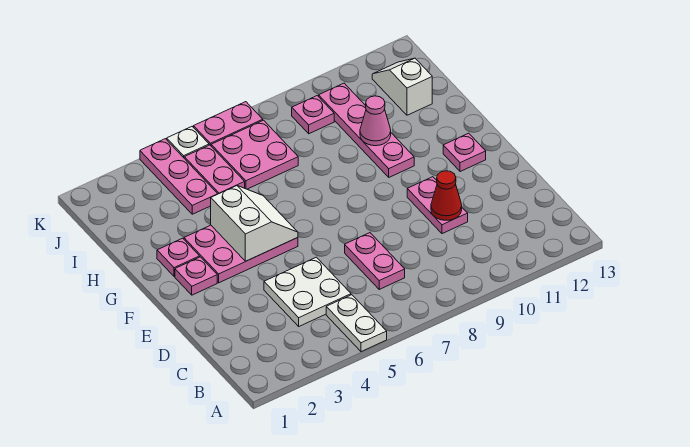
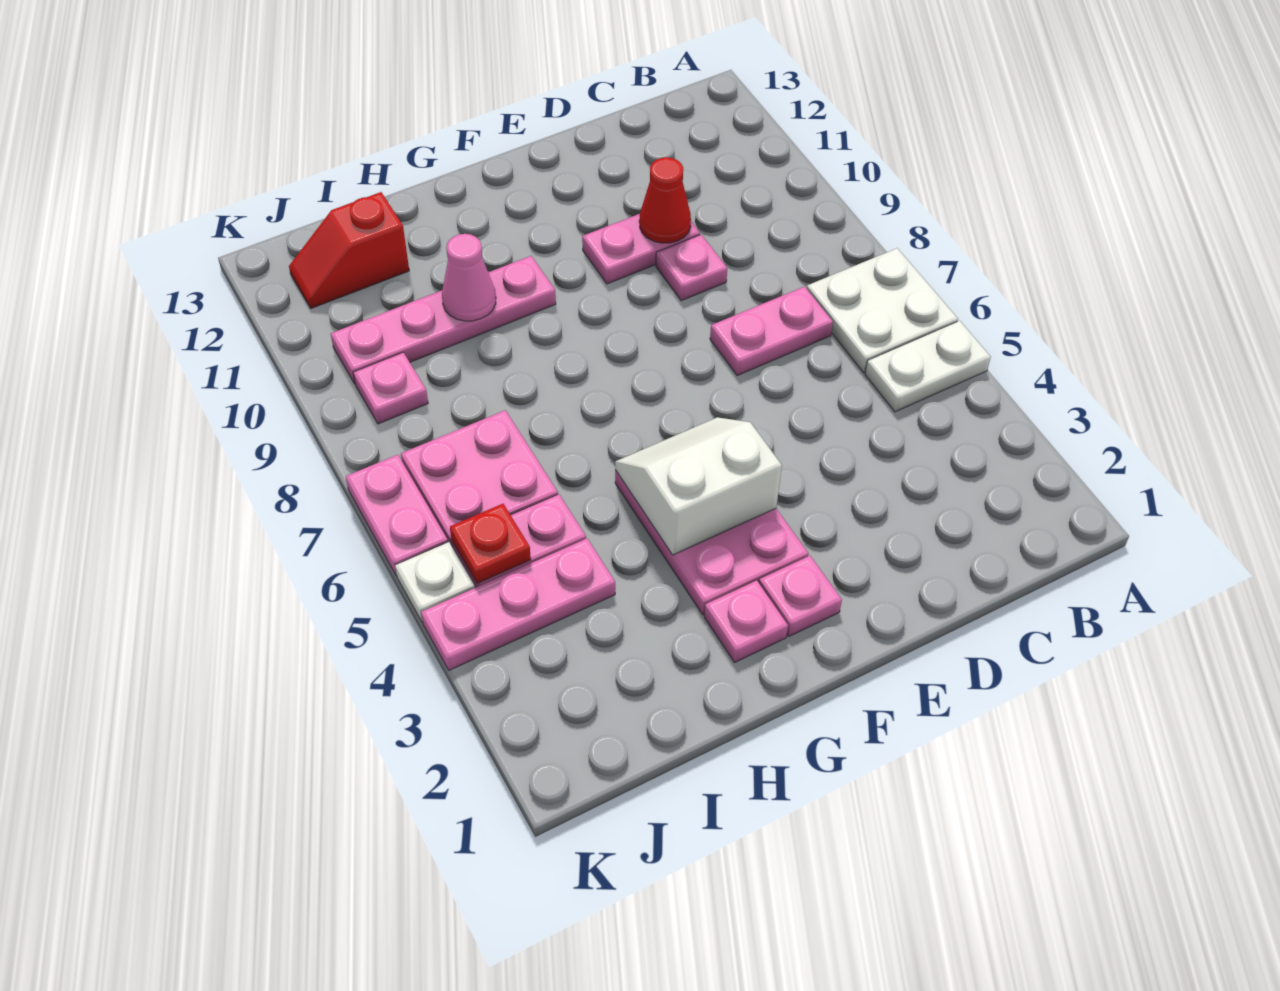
white plate C4:D5 level 1 -> white plate A6:B7 level 1
pink plate F12 level 1 -> pink plate D9 level 1
white slope I12:J12 level 1 top I -> red slope I12:J12 level 1 top I
none -> red plate J5 level 2

